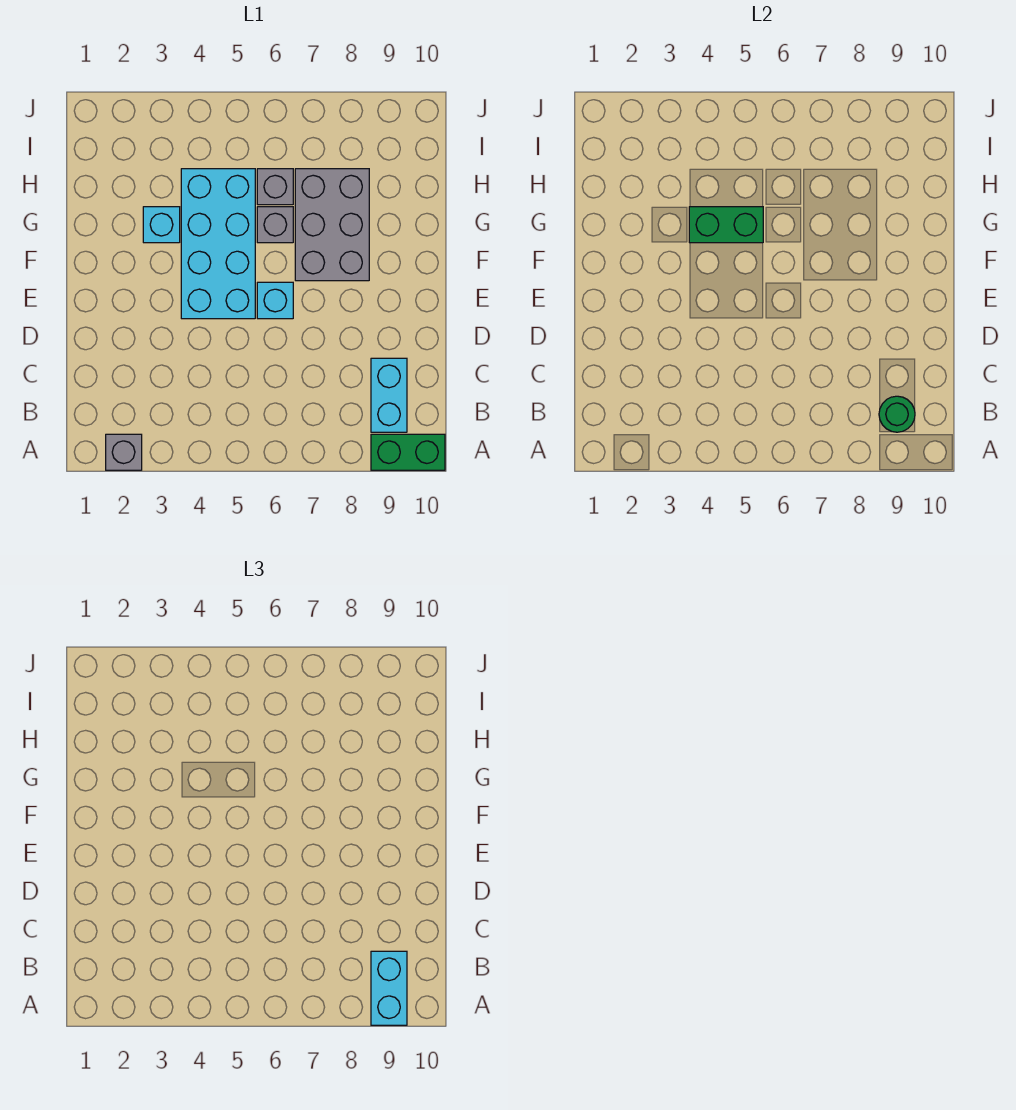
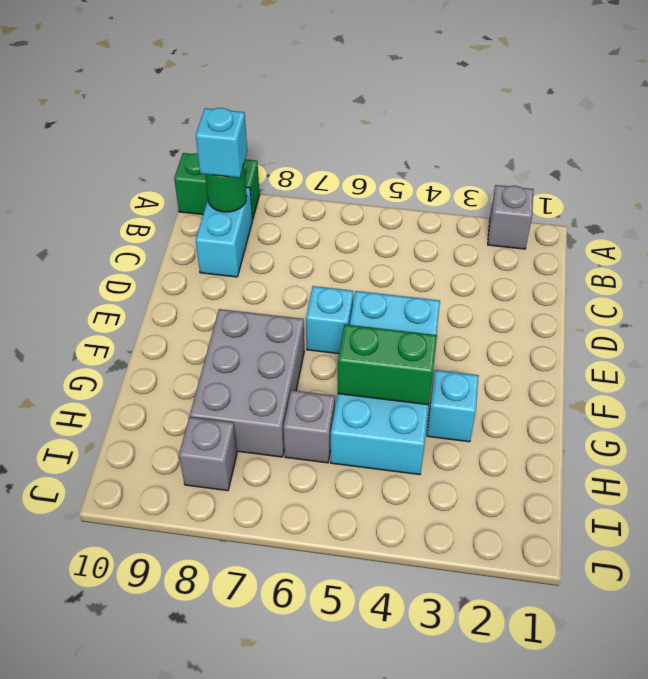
cyan brick A9:B9 level 3 -> cyan brick B9 level 3
grey brick G6 level 1 -> grey brick I8 level 1

